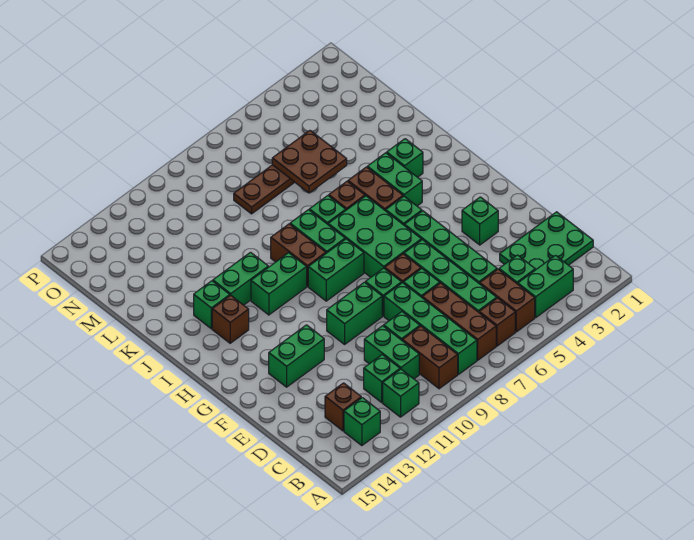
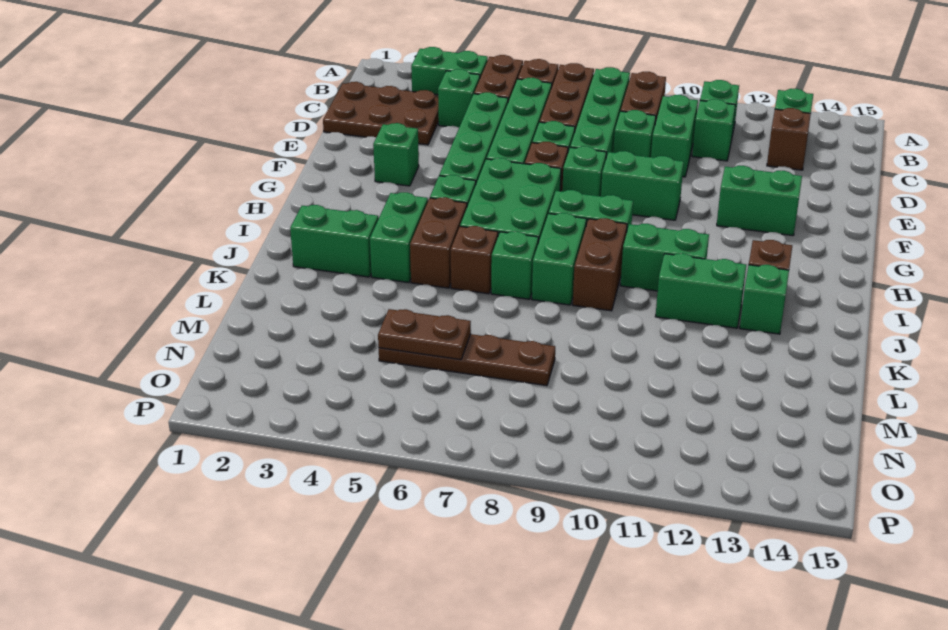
green plate C1:D3 level 1 -> brown plate C1:D3 level 1
green brick J3 level 1 -> green brick J2:J3 level 1
brown plate L5:M6 level 2 -> brown plate M5:M6 level 2

